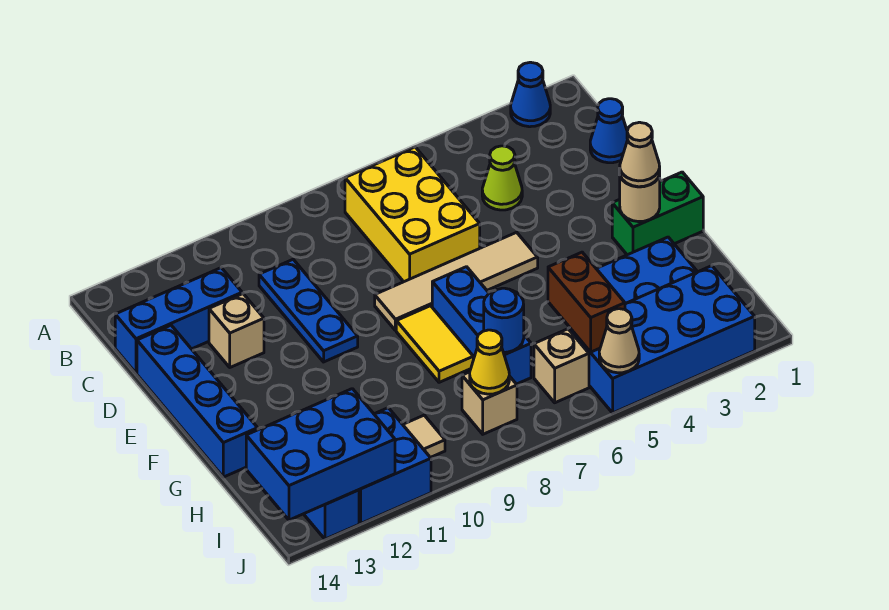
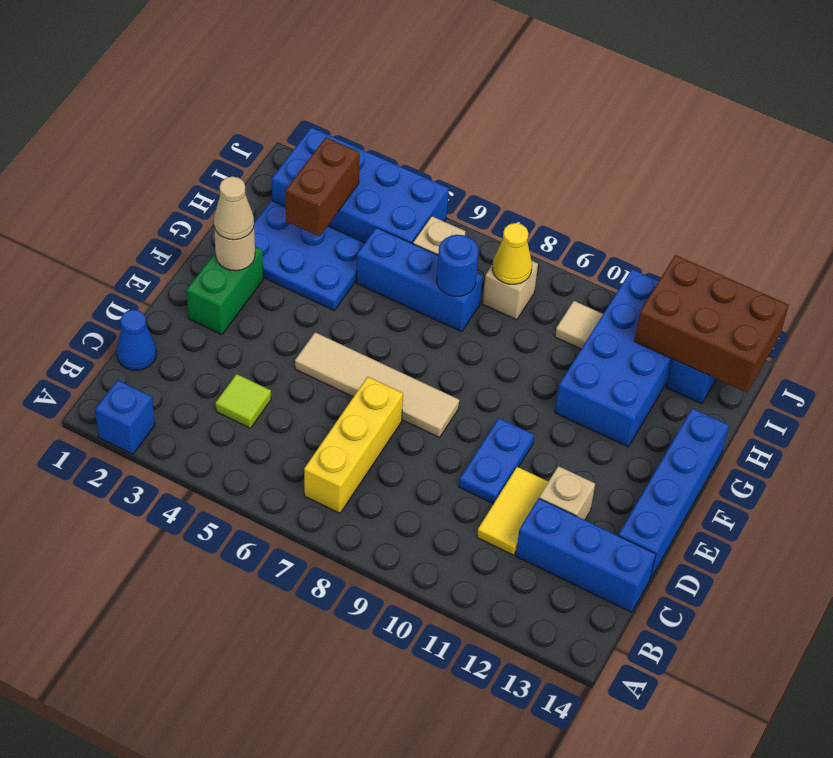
blue cone A2 level 1 -> blue brick A2 level 1
yellow brick B6:D7 level 1 -> yellow brick B7:D7 level 1
lime cone C4 level 1 -> lime tile C4 level 1
blue plate C10:E10 level 1 -> blue plate D10:E10 level 1
green brick F1:F2 level 1 -> green brick E2:F2 level 1
blue brick F7:H7 level 1 -> blue brick H5:H7 level 1
yellow tile F8:G8 level 1 -> yellow tile C11:D11 level 1
brown brick H5:I5 level 2 -> brown brick H3:I3 level 2
blue brick I11:J12 level 1 -> blue brick G11:J12 level 1
blue brick I12:J14 level 2 -> brown brick I12:J14 level 2
tan cone J5 level 2 -> none

